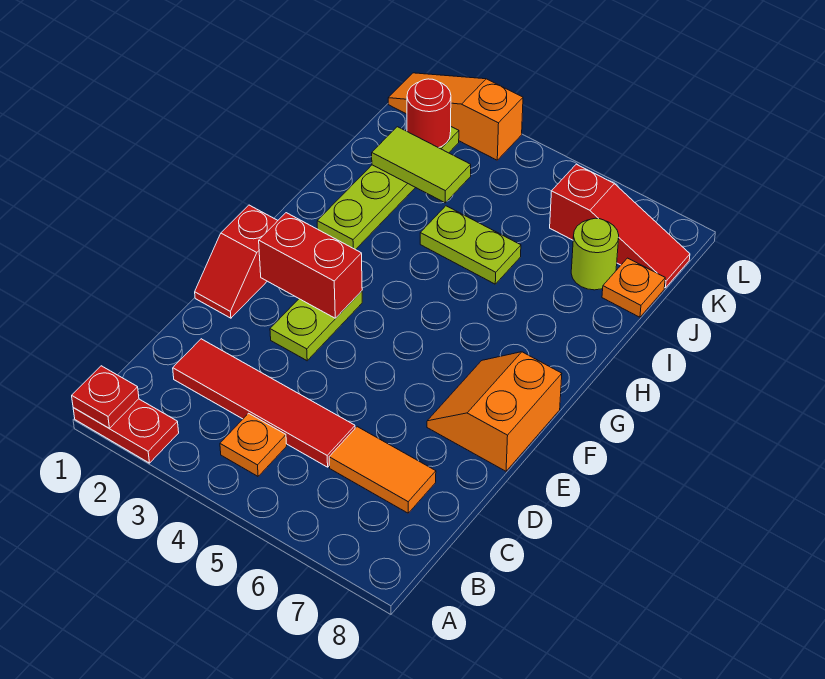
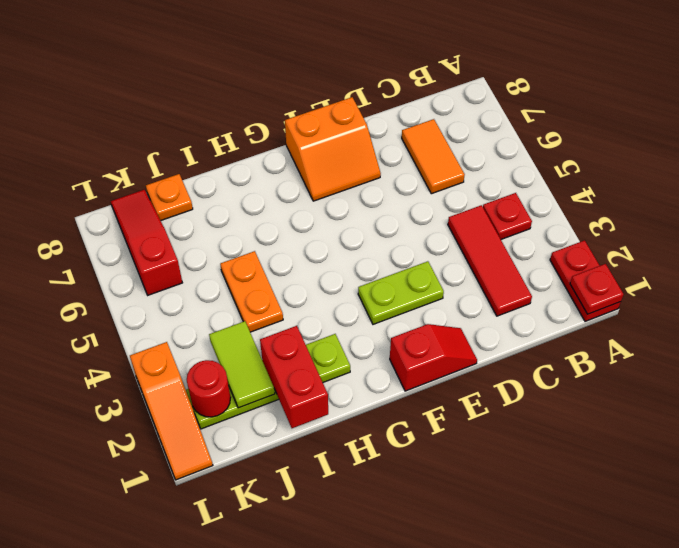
orange plate B4 level 1 -> red plate B4 level 1
red tile C2:C5 level 1 -> red tile C2:C4 level 1
red brick F2:F3 level 2 -> red brick I1:I2 level 2
lime plate I4:I5 level 1 -> orange plate I4:I5 level 1
lime round brick J7 level 1 -> none

